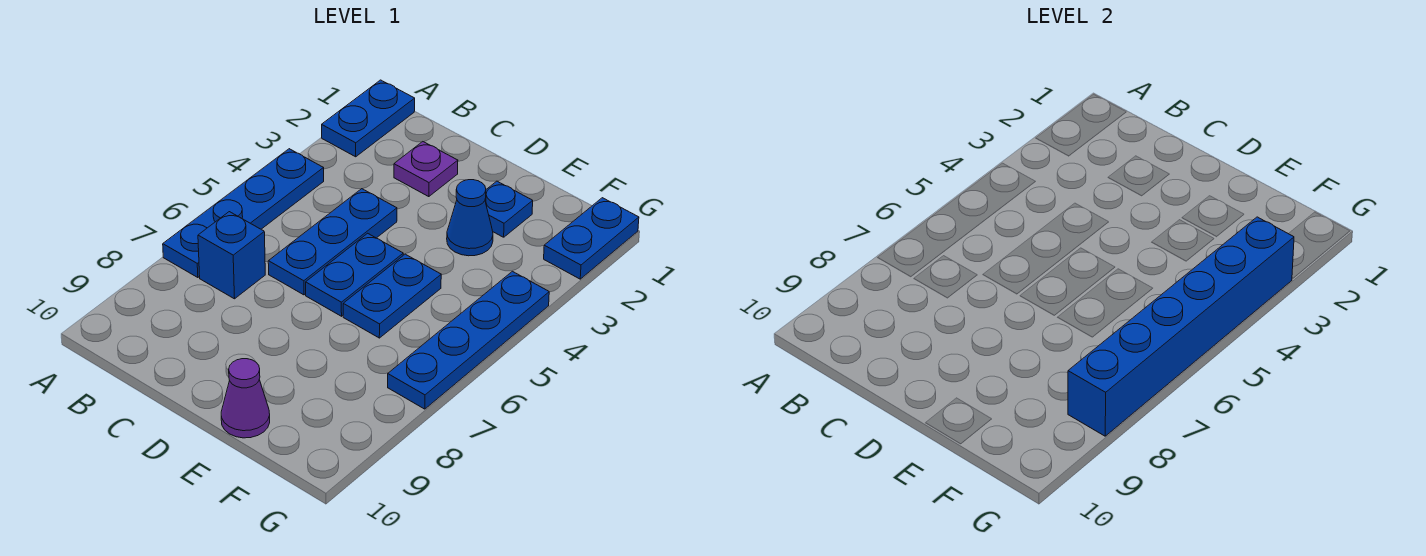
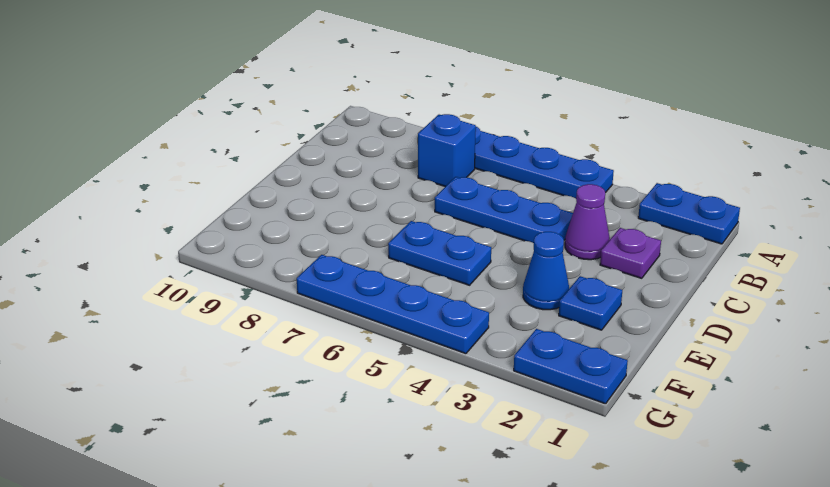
blue plate D5:D6 level 1 -> none
purple cone E10 level 1 -> purple cone C3 level 1
blue brick G3:G8 level 2 -> none

